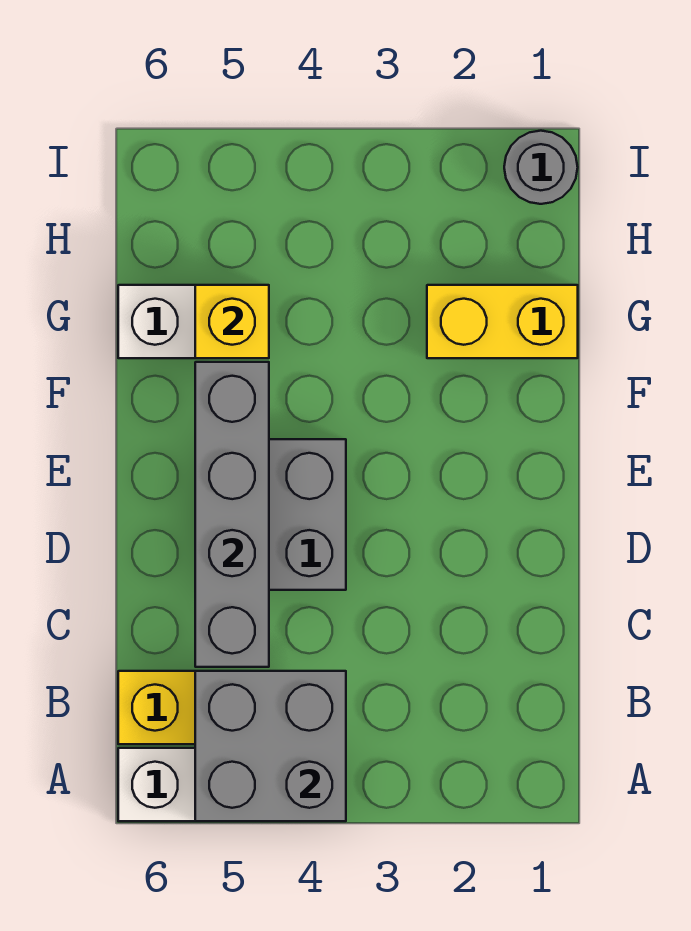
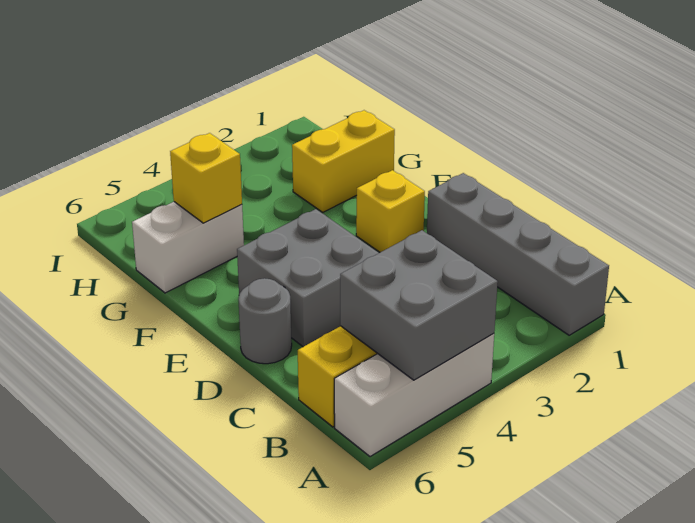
grey brick C5:F5 level 2 -> grey brick A1:D1 level 1
none -> yellow brick E2 level 1
grey round brick I1 level 1 -> grey round brick D6 level 1

